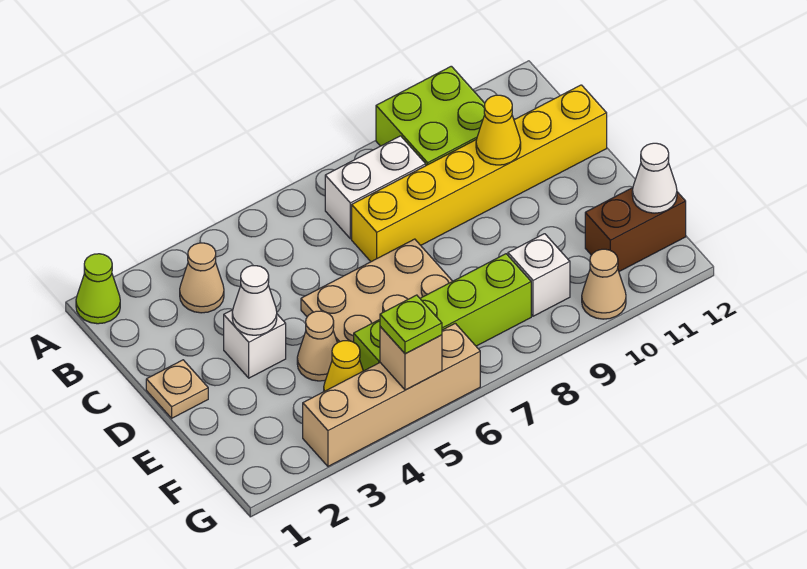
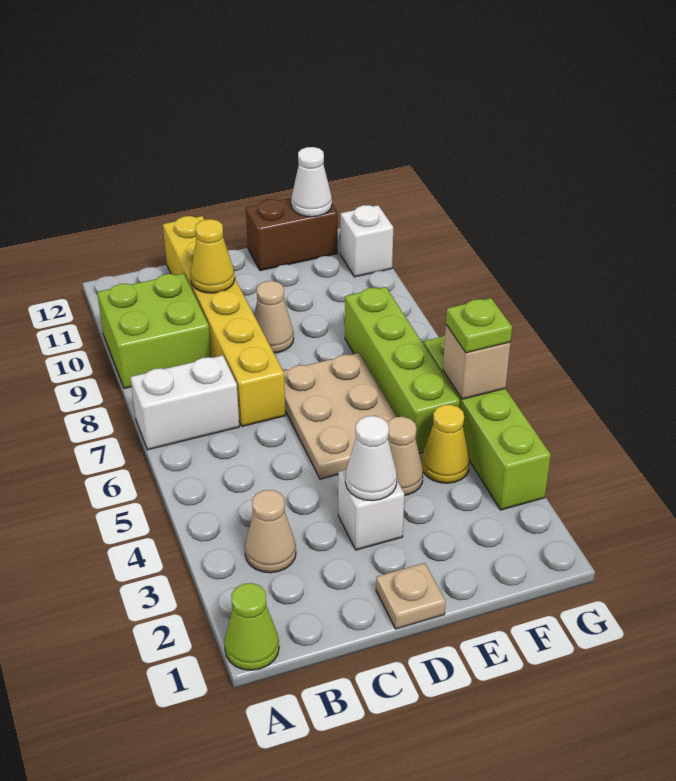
white brick B7:B8 level 1 -> white brick A7:B7 level 1
white brick F9 level 1 -> white brick G11 level 1
brown brick F11:F12 level 1 -> brown brick E12:F12 level 1
tan brick G3:G6 level 1 -> lime brick G3:G6 level 1
tan cone G10 level 1 -> tan cone D9 level 1

